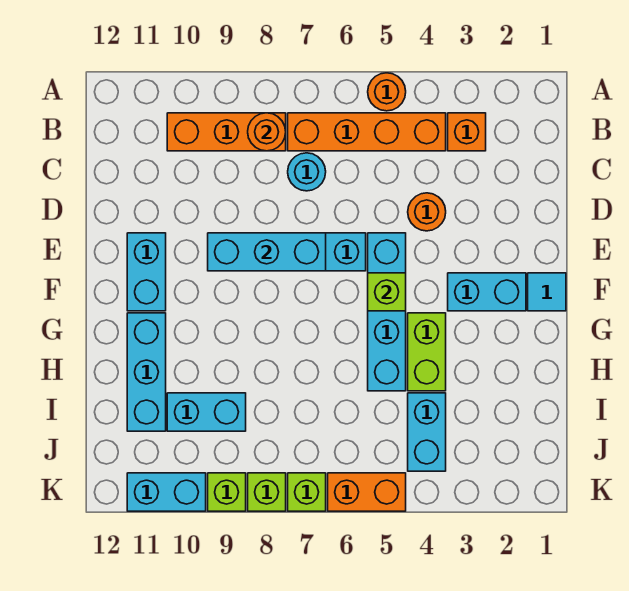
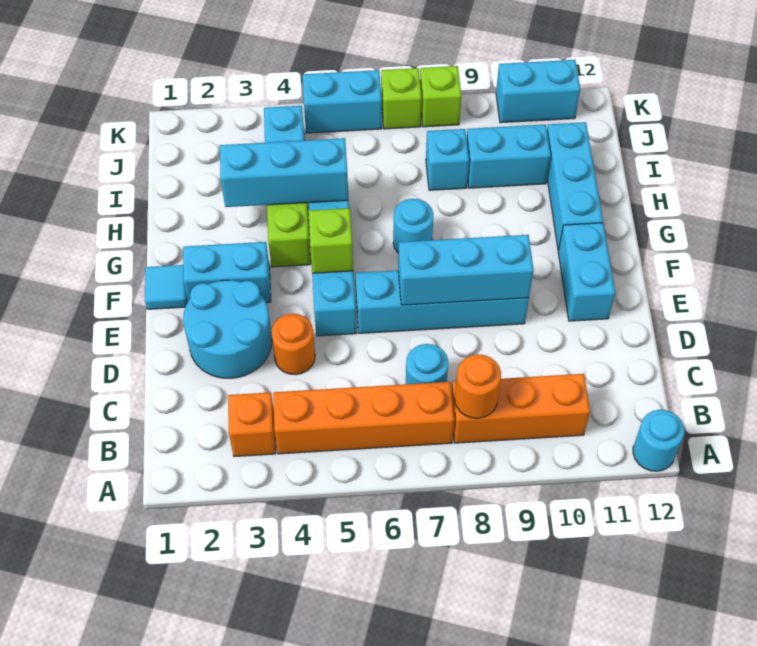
orange round brick A5 level 1 -> none
none -> cyan round brick A12 level 1
none -> cyan round brick D2:E3 level 1
none -> cyan round brick G7 level 1
none -> cyan brick H3:H5 level 2
none -> cyan brick I8 level 1
orange brick K5:K6 level 1 -> cyan brick K5:K6 level 1
lime brick K9 level 1 -> none

